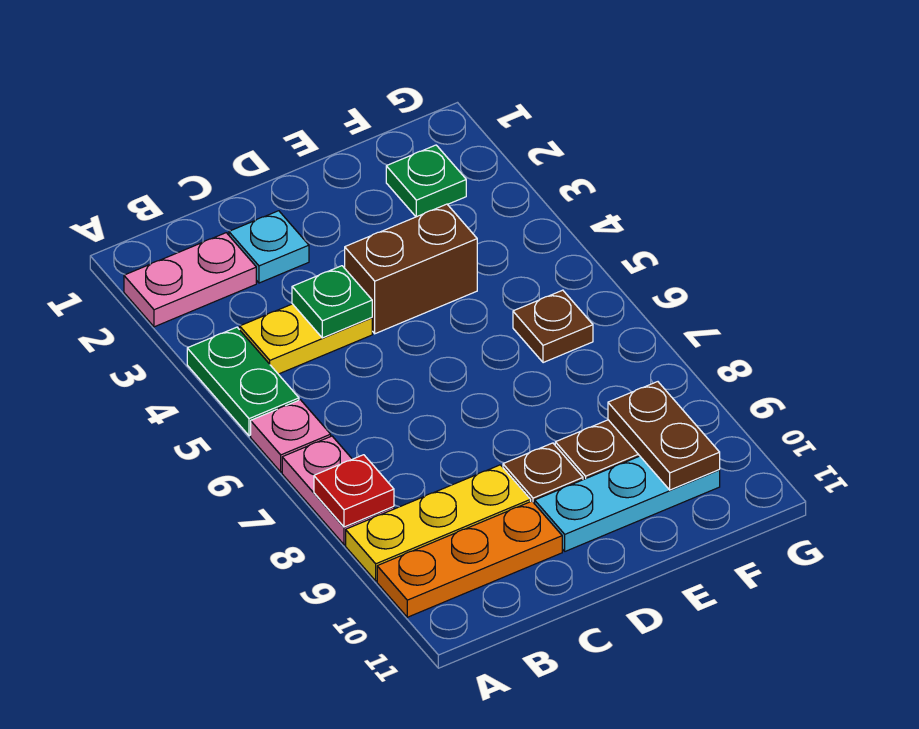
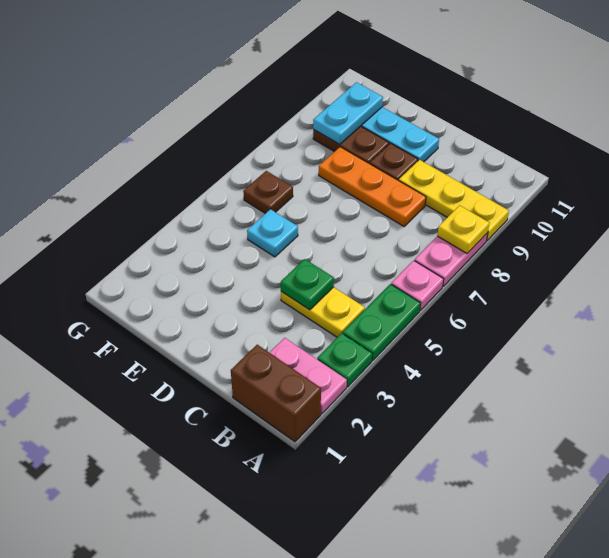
red plate A8 level 2 -> yellow plate A8 level 2
orange plate A10:C10 level 1 -> orange plate C8:E8 level 1
cyan plate C2 level 1 -> cyan plate E5 level 1
brown brick D4:E4 level 1 -> brown brick A1:B1 level 1
green plate F2 level 1 -> green plate A3 level 1
brown plate F9:F10 level 2 -> cyan plate F9:F10 level 2

